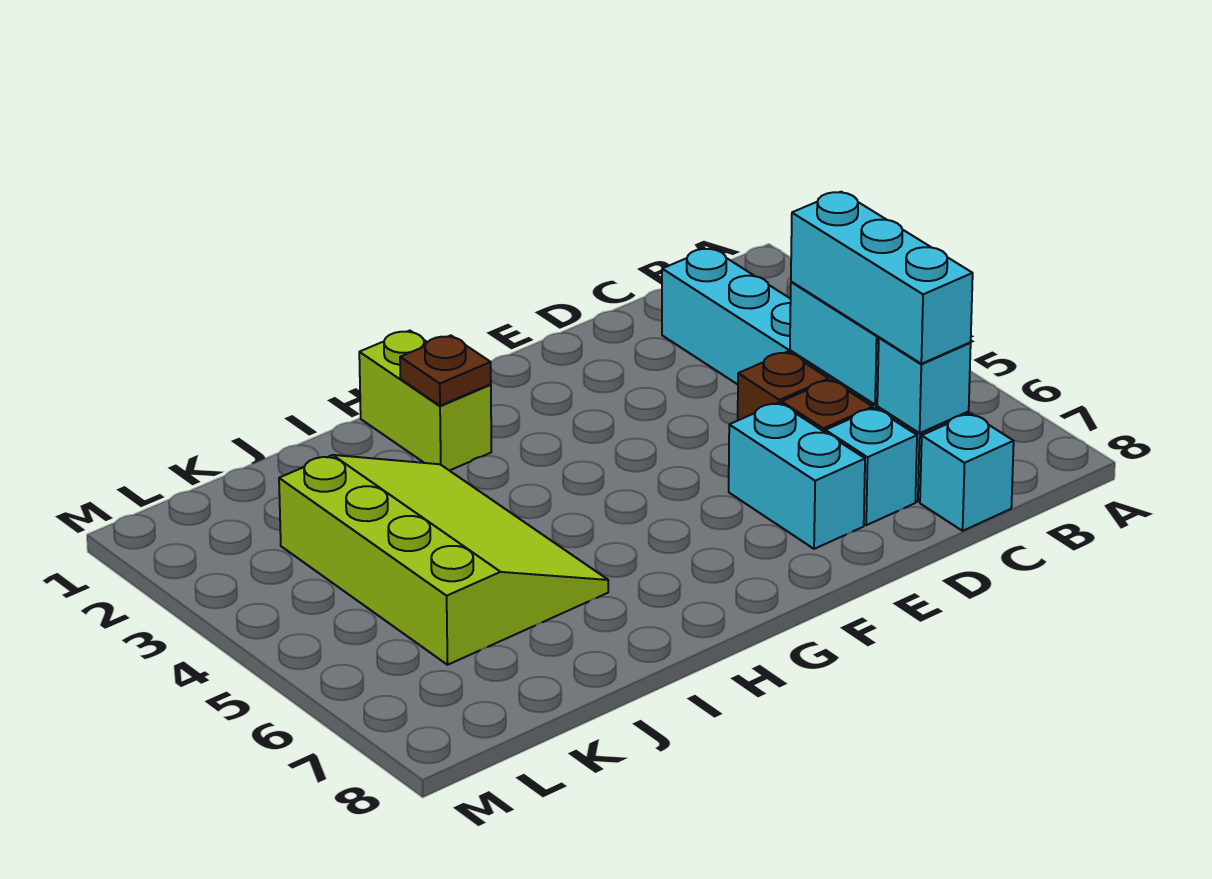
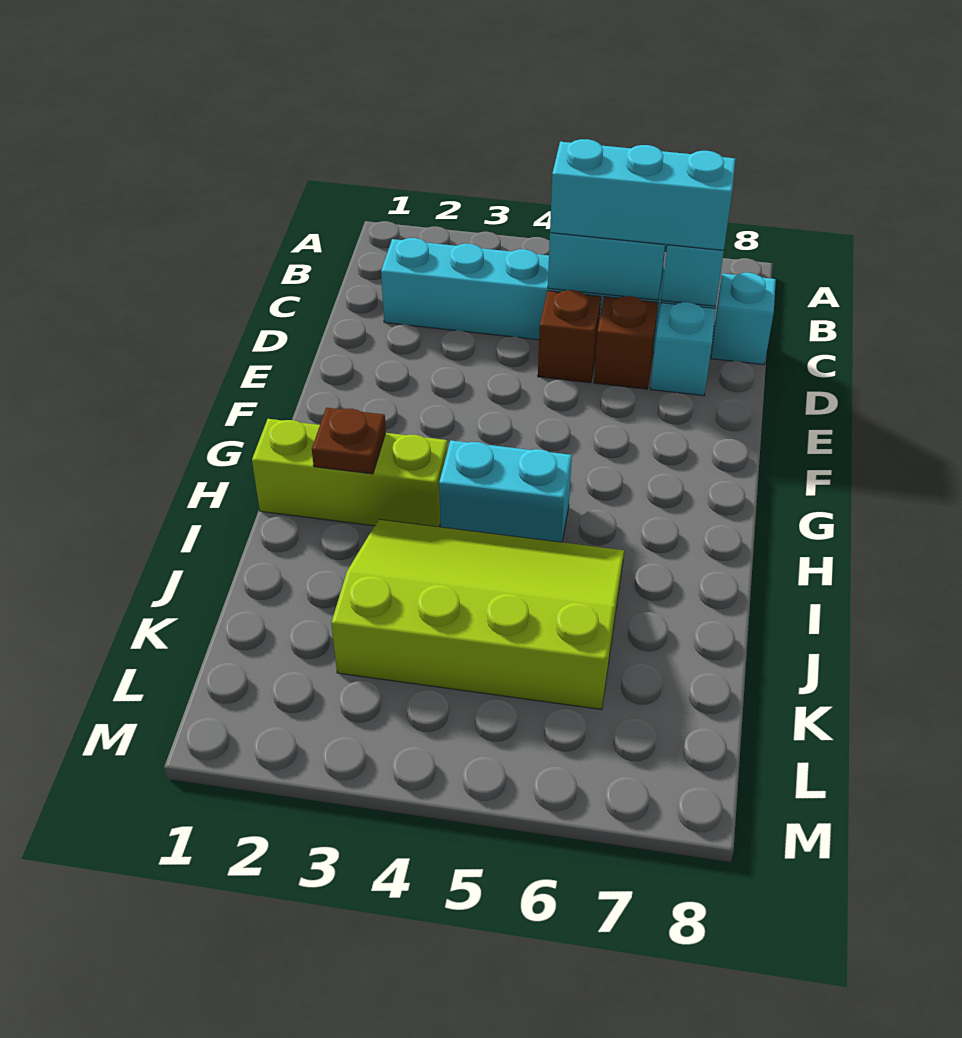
cyan brick E6:E7 level 1 -> cyan brick H4:H5 level 1
lime brick H1:H2 level 1 -> lime brick H1:H3 level 1

